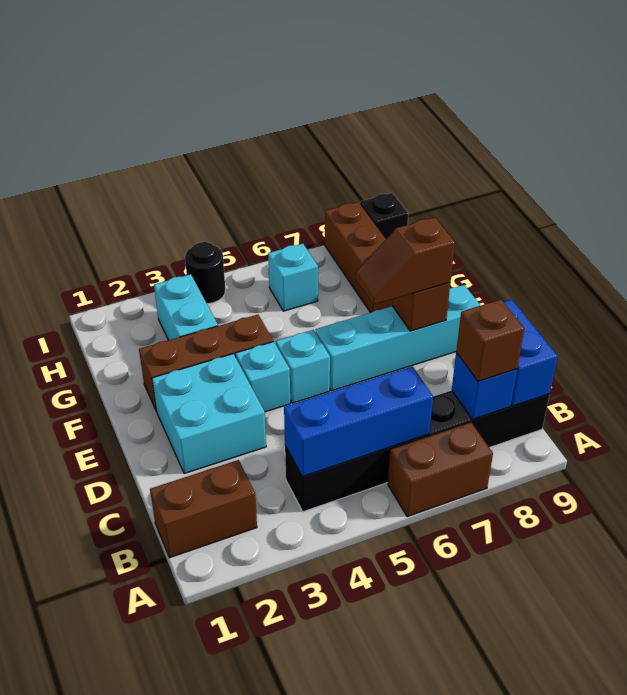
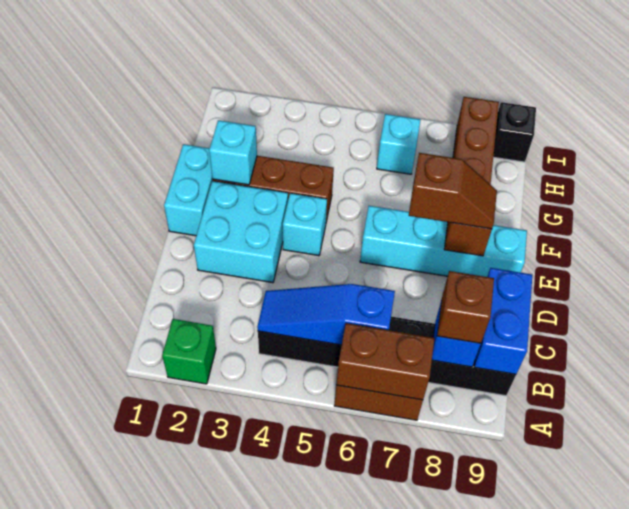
none -> green brick A2 level 1
brown brick B1:B2 level 1 -> brown brick A6:A7 level 2
blue brick B4:B6 level 2 -> blue slope B4:B6 level 2 top 6
cyan brick E5 level 1 -> cyan brick F2 level 2
brown slope E7:E8 level 3 top 8 -> brown slope E7:E8 level 3 top 7
cyan brick G3:H3 level 1 -> cyan brick E1:F1 level 1
black round brick I4 level 1 -> none

